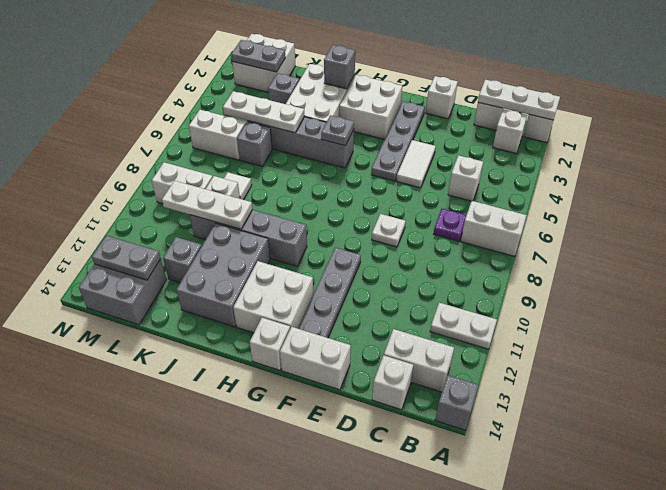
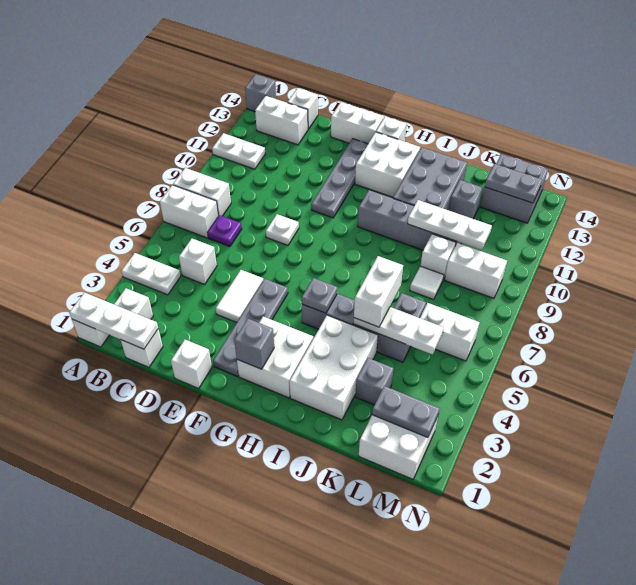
none -> white plate A4:B4 level 1
none -> white brick A8:B8 level 1
grey brick I2 level 2 -> grey brick G2 level 2
none -> white brick J5:J6 level 3

